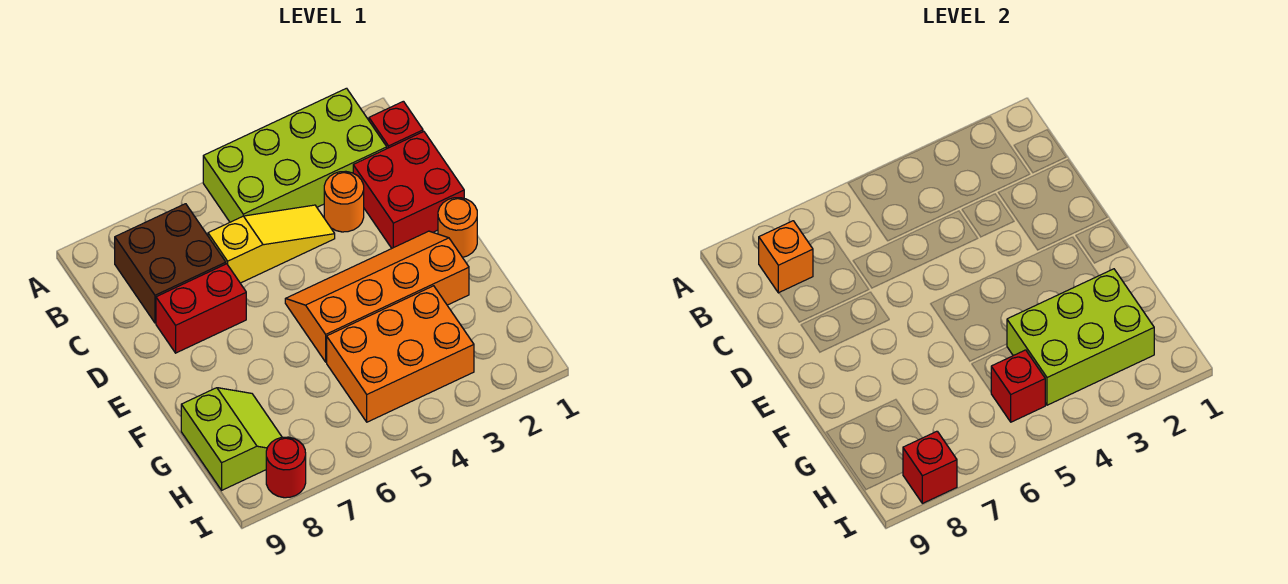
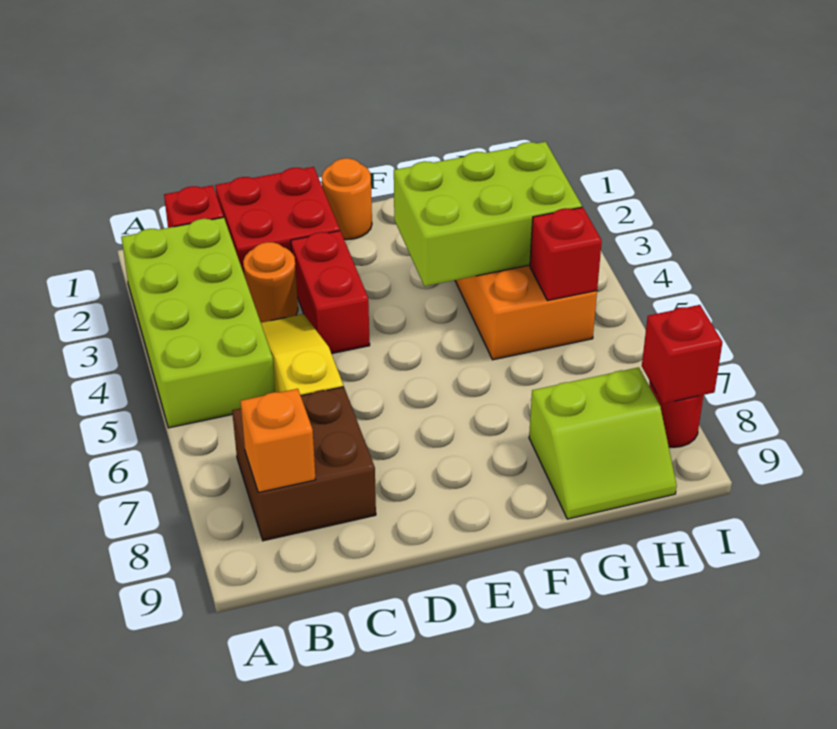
red brick D7:D8 level 1 -> red brick D3:D4 level 1
orange slope E2:F5 level 1 top F -> none
lime brick G2:H4 level 2 -> lime brick F3:H4 level 2
lime slope G8:H9 level 1 top 9 -> lime slope G8:H9 level 1 top 8

